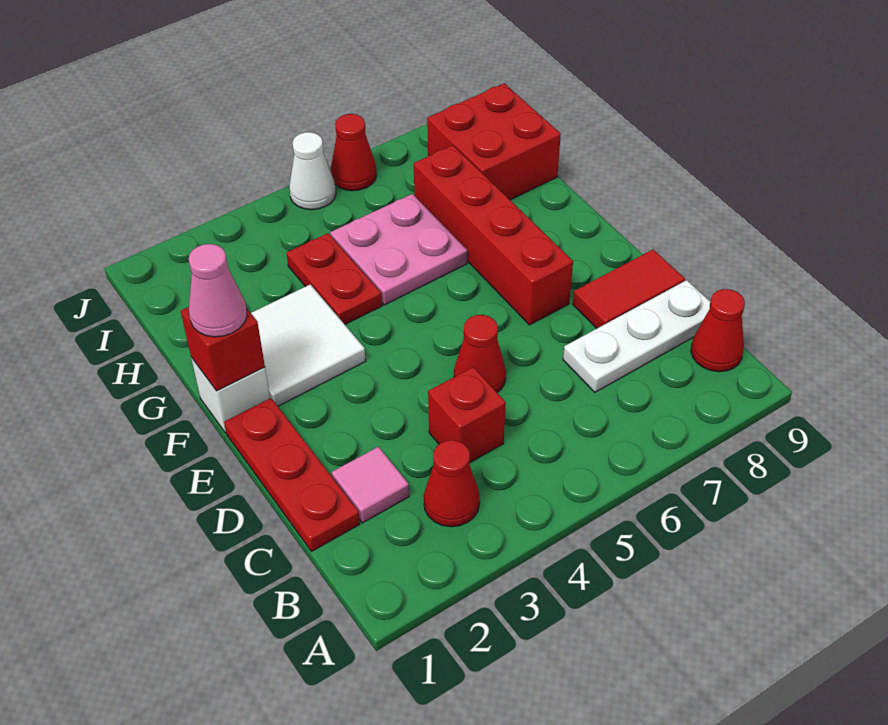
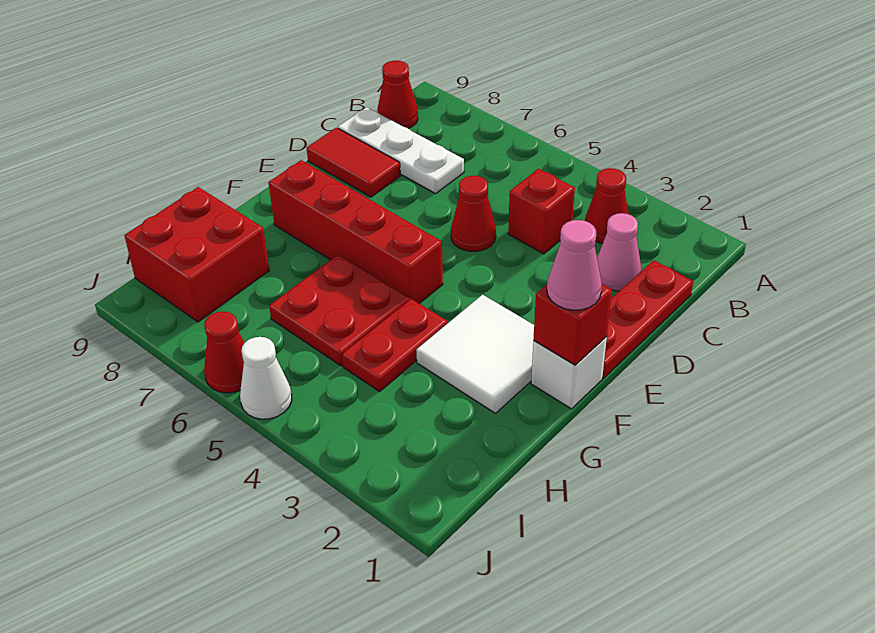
pink tile C2 level 1 -> pink cone C2 level 1
red brick E7:H7 level 1 -> red brick F5:F8 level 1
pink plate G5:H6 level 1 -> red plate G5:H6 level 1

